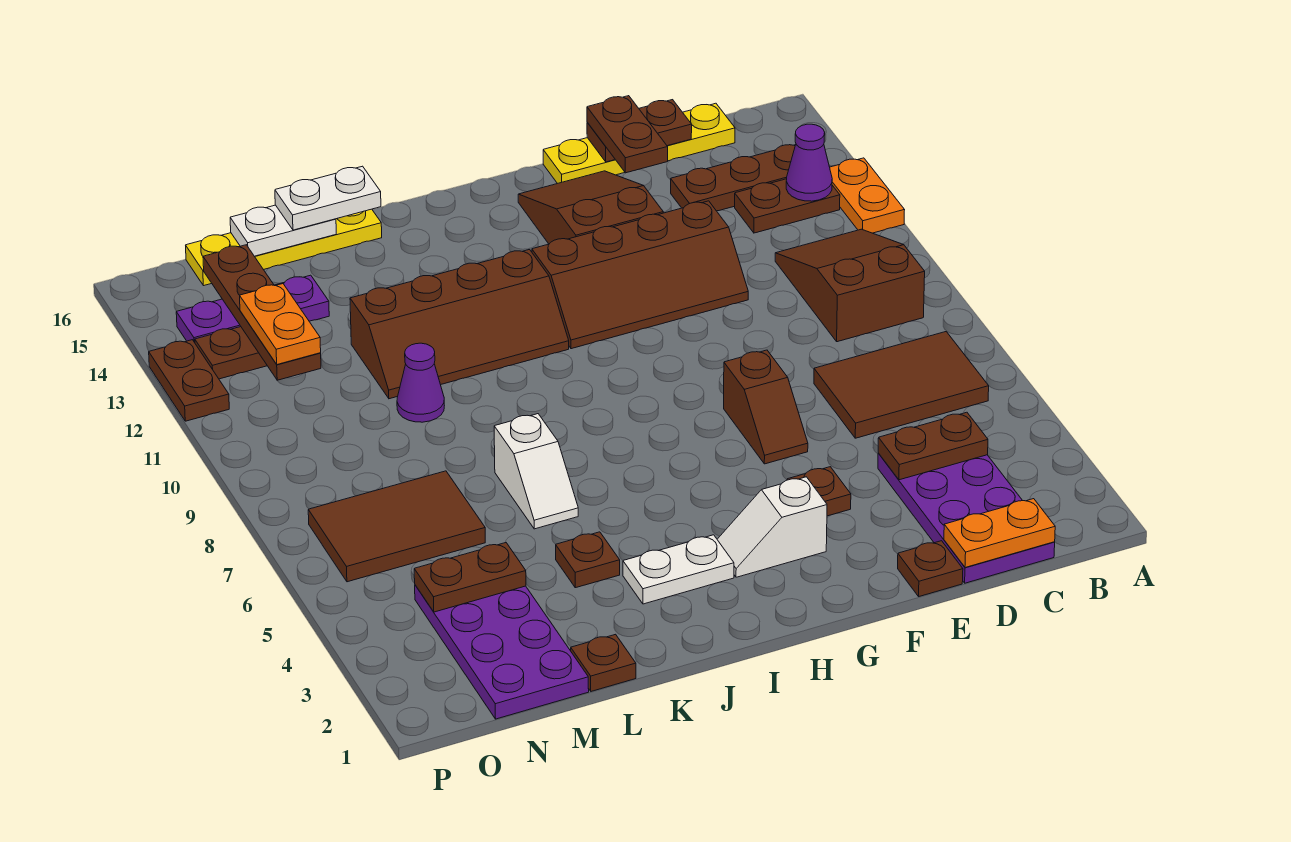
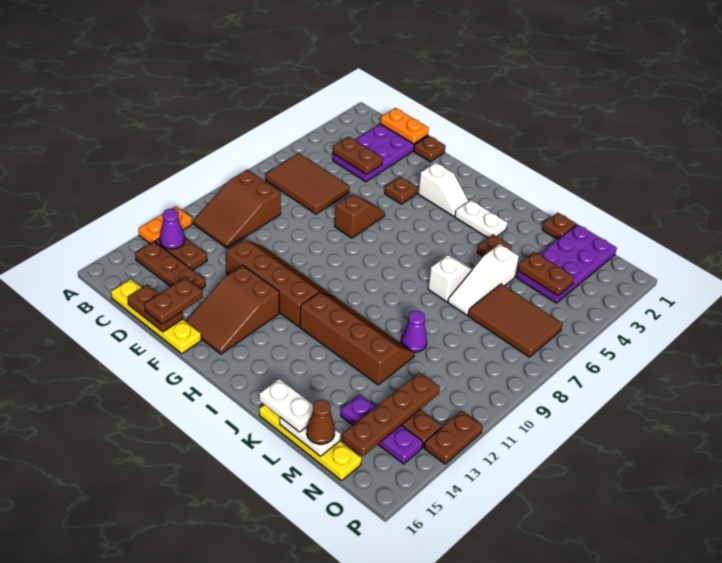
none -> white slope L5:L7 level 1 top 5
none -> brown cone M16 level 3
orange plate N12:N13 level 3 -> none

